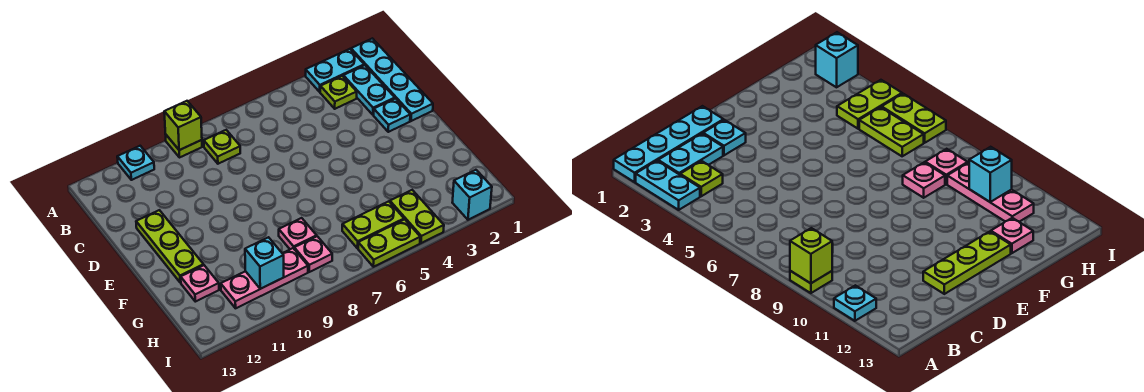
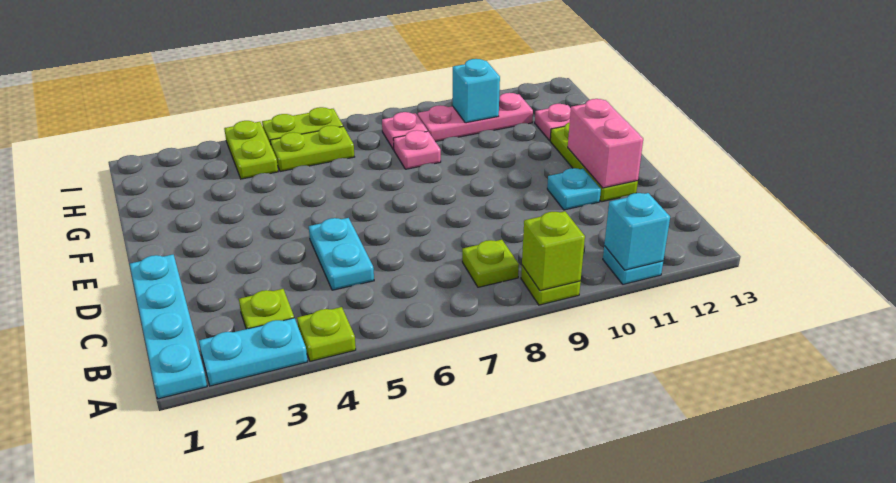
none -> lime plate A4 level 1
cyan plate B2:C2 level 1 -> cyan plate C5:D5 level 1
cyan plate D2 level 1 -> cyan plate D11 level 1
none -> pink brick D12:E12 level 2
cyan brick I2 level 1 -> cyan brick A11 level 2

